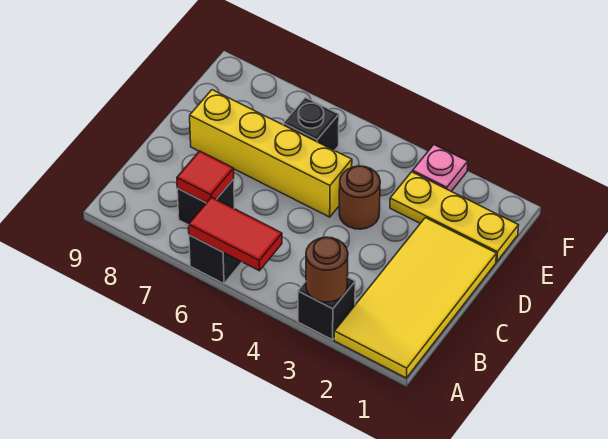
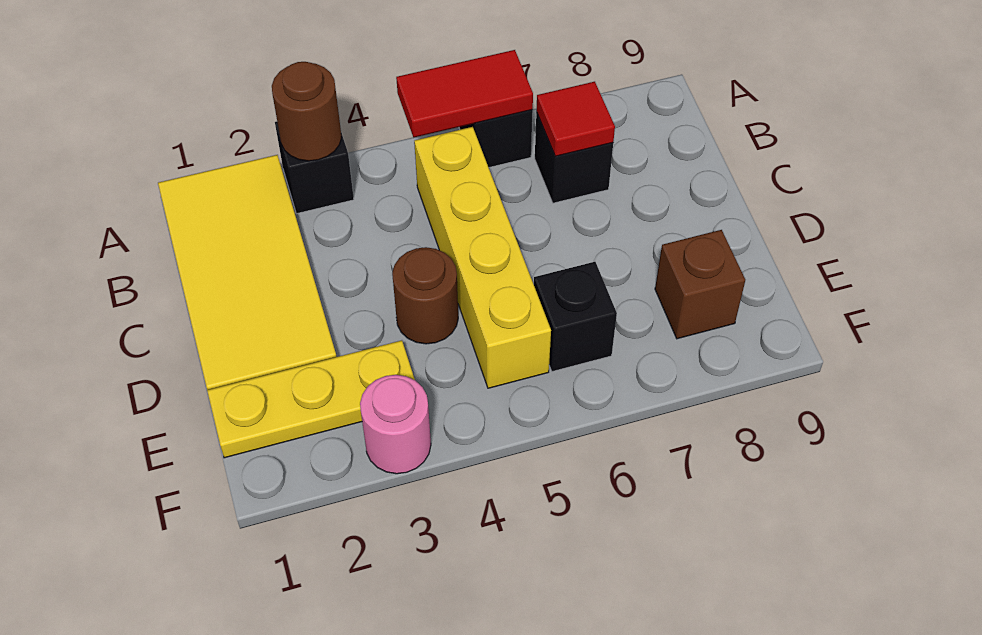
yellow brick D5:D8 level 1 -> yellow brick B5:E5 level 1
none -> brown brick E8 level 1
pink plate F3 level 1 -> pink round brick F3 level 1

